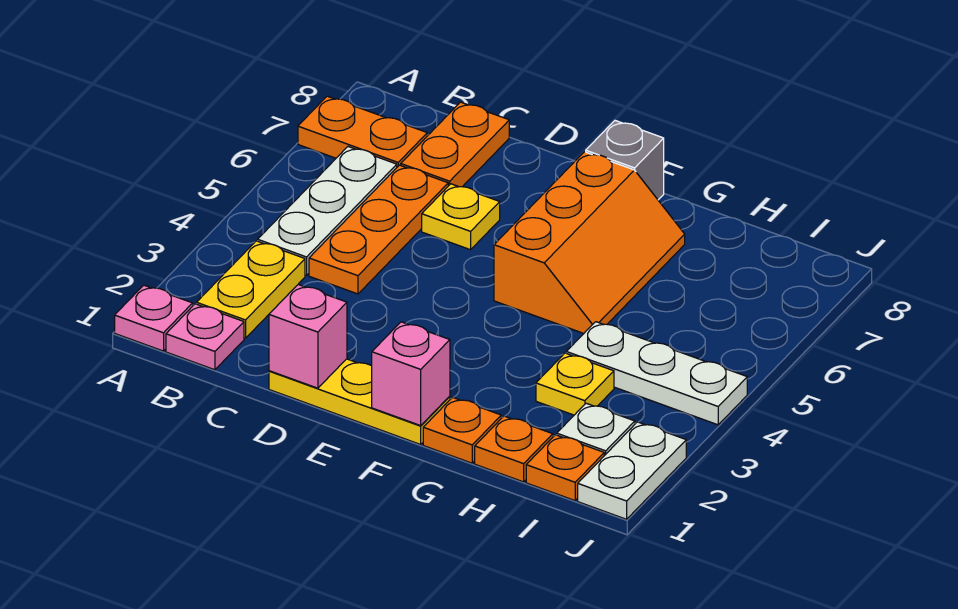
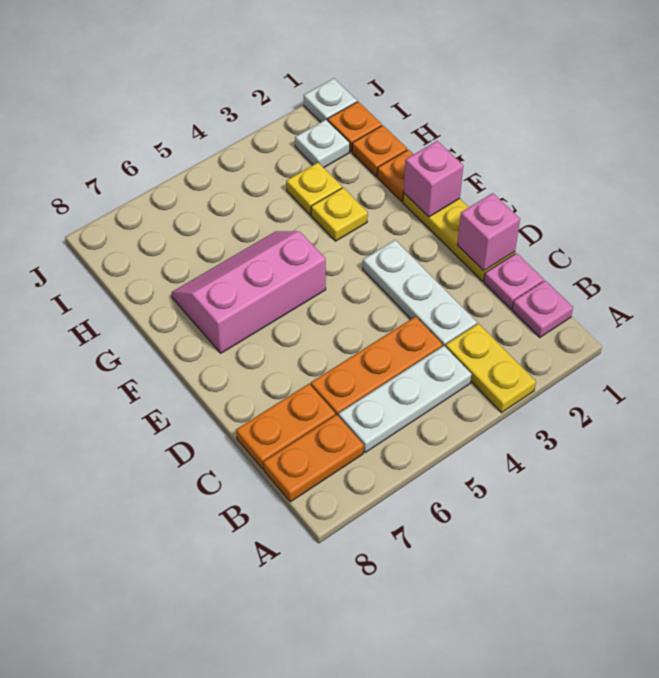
pink plate A1 level 1 -> pink plate C1 level 1
orange plate A7:B7 level 1 -> orange plate B7:B8 level 1
yellow plate B2:B3 level 1 -> yellow plate A3:B3 level 1
yellow plate D6 level 1 -> yellow plate G3 level 1
orange slope F5:G7 level 1 top F -> pink slope F5:G7 level 1 top F
grey brick F8 level 1 -> none
white plate H4:J4 level 1 -> white plate C3:E3 level 1
white plate J1:J2 level 1 -> white plate J1 level 1

